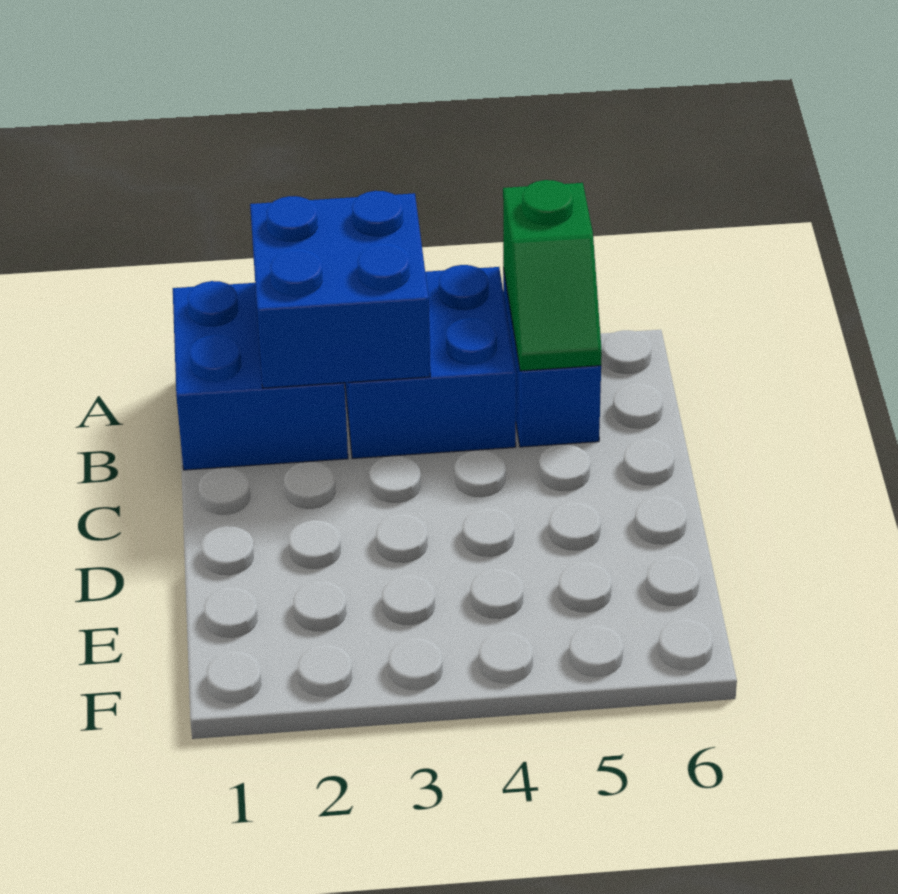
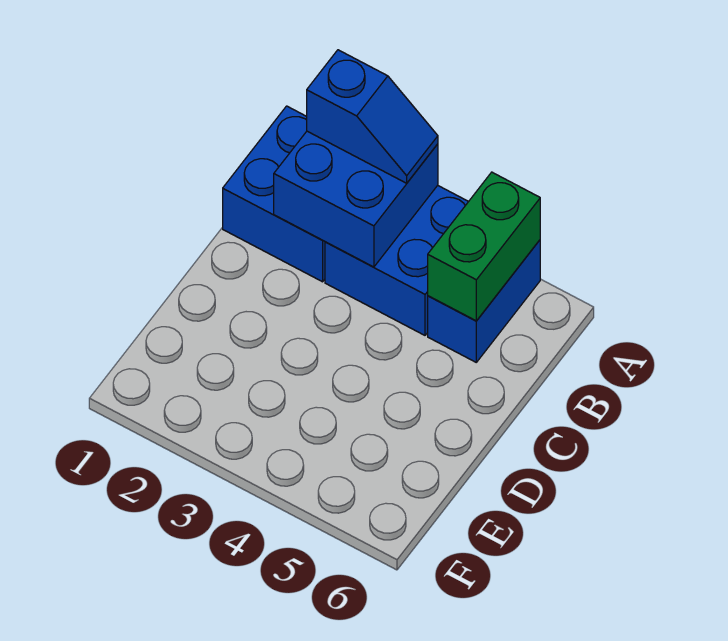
none -> blue slope A2:A3 level 3 top 2
green slope A5:B5 level 2 top A -> green brick A5:B5 level 2

